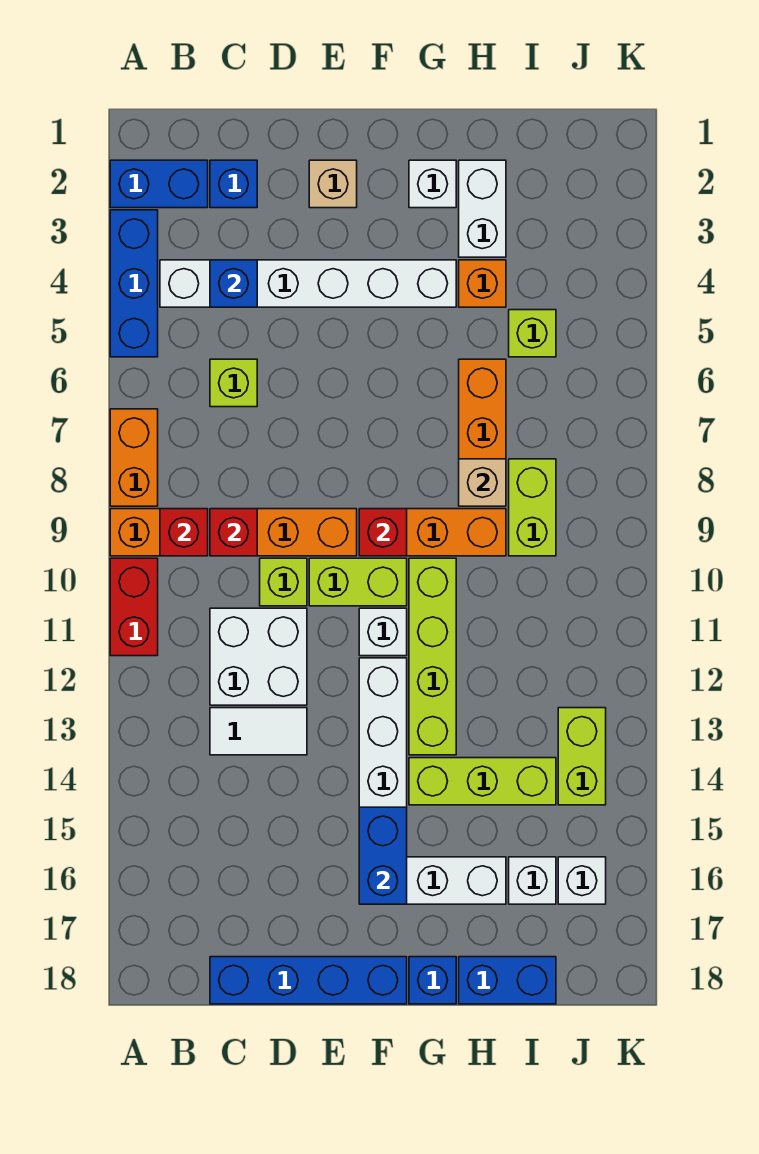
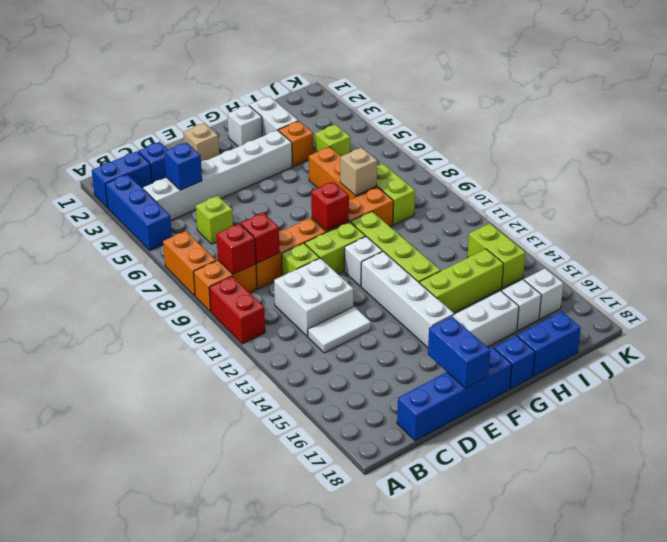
blue brick F15:F16 level 2 -> blue brick E17:E18 level 2

